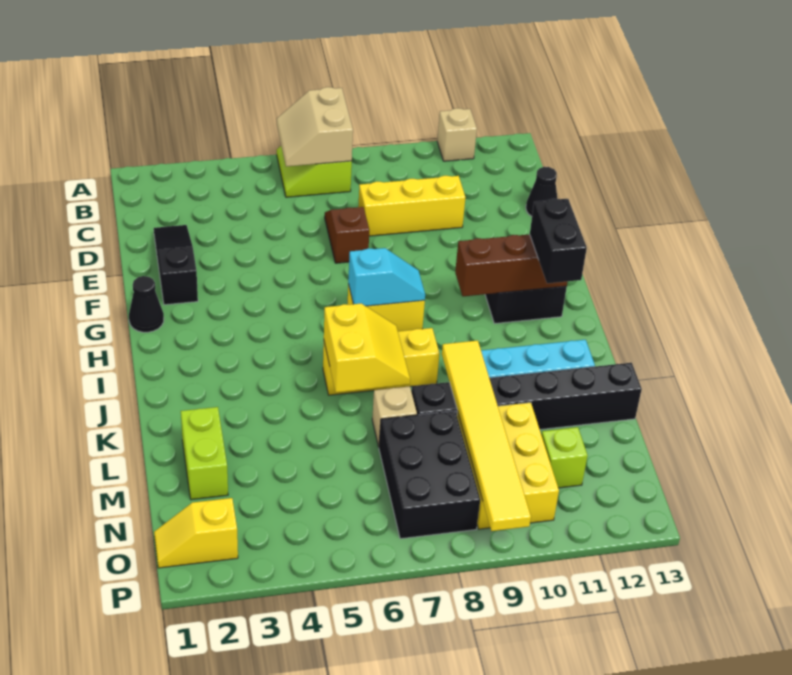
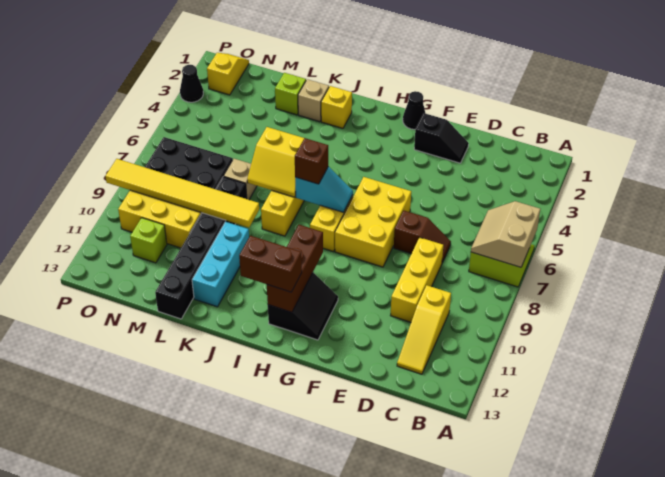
tan slope A6:B7 level 2 top 7 -> tan slope A6:B7 level 2 top A
tan brick A11 level 1 -> tan brick K2 level 1
none -> yellow slope C10:C12 level 1 top 10
black slope D2:F2 level 1 top F -> black slope E2:F2 level 1 top F
black cone D13 level 1 -> black cone P3 level 1
none -> yellow brick F6:G8 level 1
cyan slope H7:H8 level 2 top 7 -> cyan slope H7:I7 level 2 top I
black brick H12:I12 level 3 -> brown brick H12:I12 level 3
none -> brown brick I7 level 3
none -> yellow brick J2 level 1
lime brick L2:M2 level 1 -> lime brick L2 level 1

